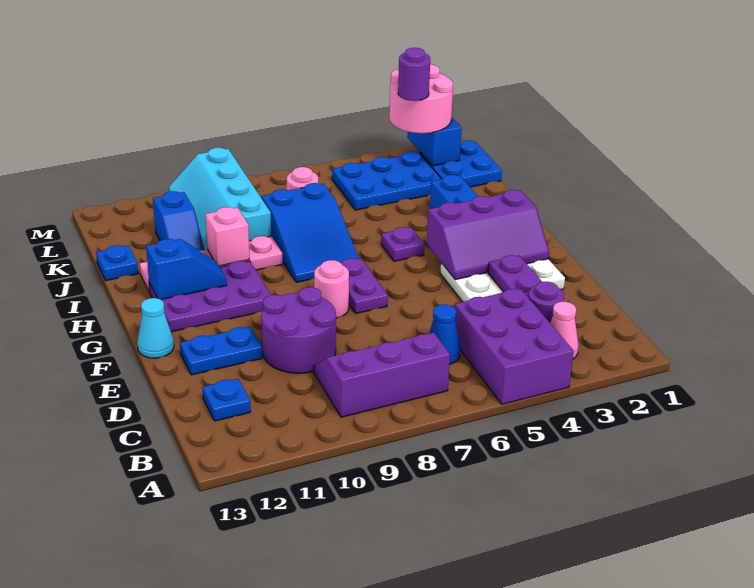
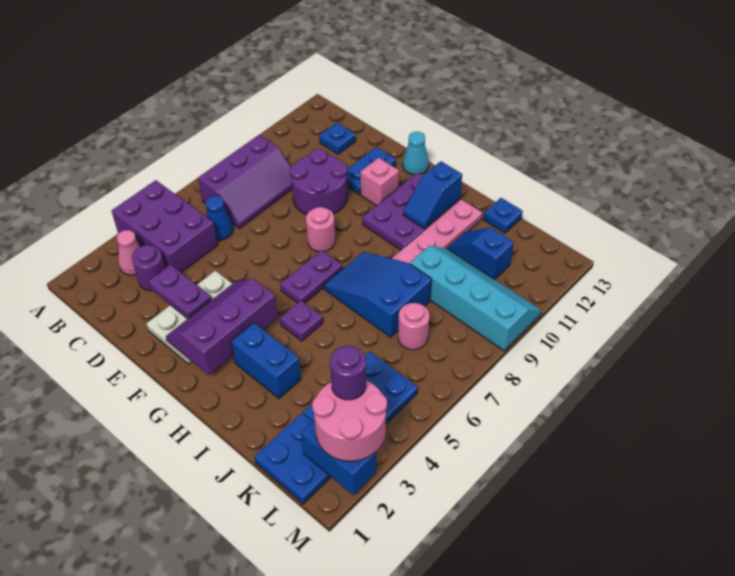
purple plate F7:G7 level 1 -> purple plate G6:G7 level 1
pink brick I10 level 2 -> pink brick F11 level 1

